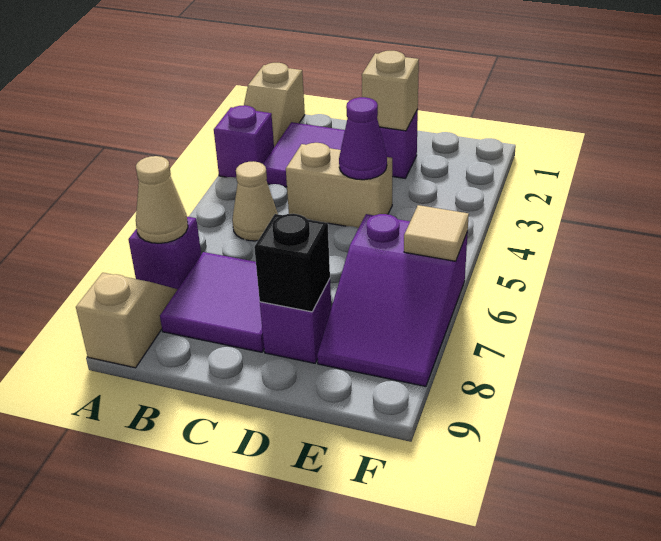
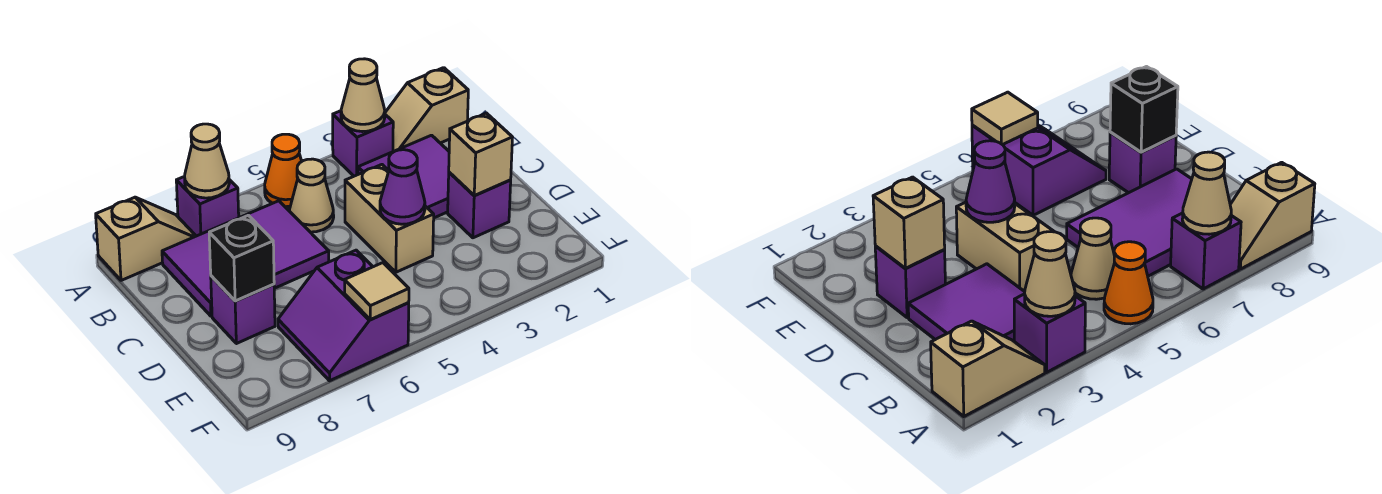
none -> tan cone A3 level 2
none -> orange cone A5 level 1
purple tile B7:C8 level 1 -> purple tile B6:C8 level 1
purple slope E6:F8 level 1 top 6 -> purple slope E6:F7 level 1 top 6

